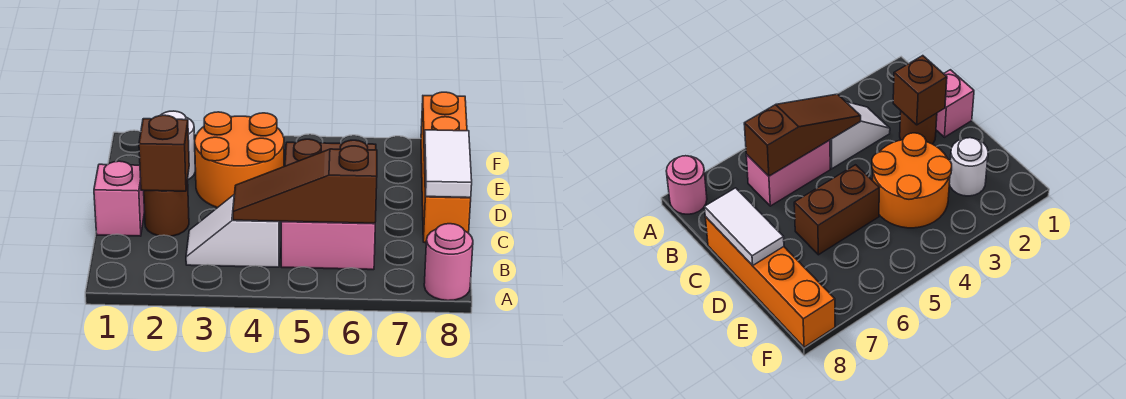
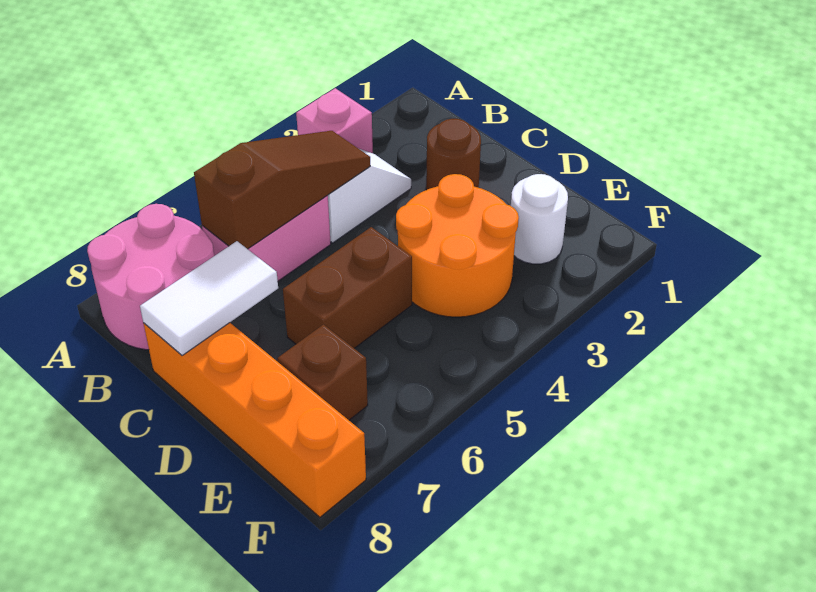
pink round brick A8 level 1 -> pink round brick A7:B8 level 1
pink brick C1 level 1 -> pink brick A3 level 1
brown brick C2 level 2 -> brown brick E7 level 1
white tile C8:D8 level 2 -> white tile C7:C8 level 2

